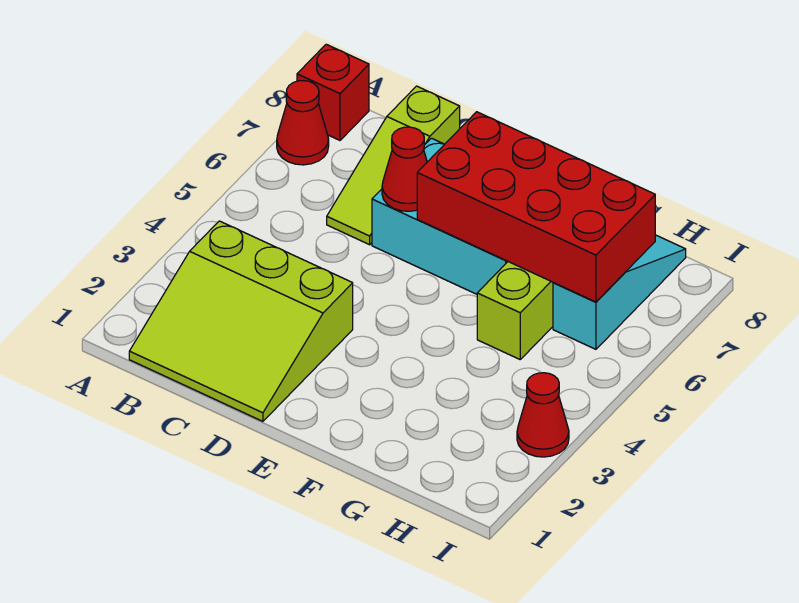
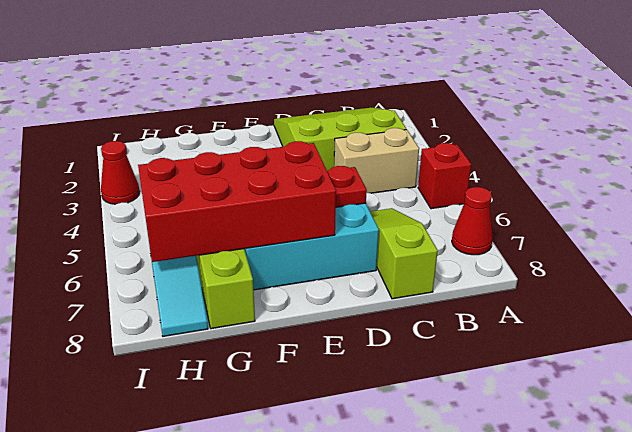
red brick A8 level 1 -> red brick A5 level 1
none -> tan brick B4:C4 level 1
red cone D6 level 2 -> red plate D6 level 2

